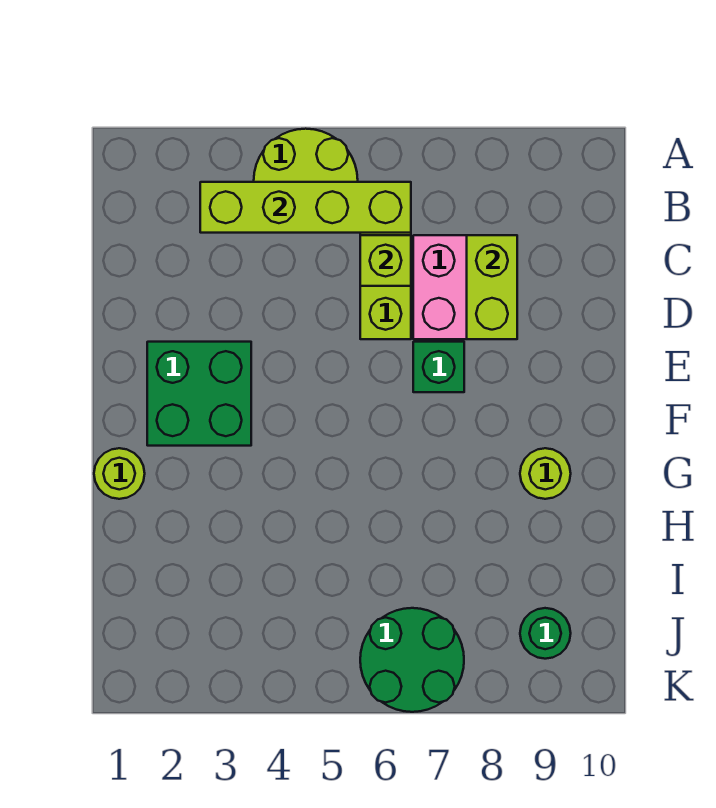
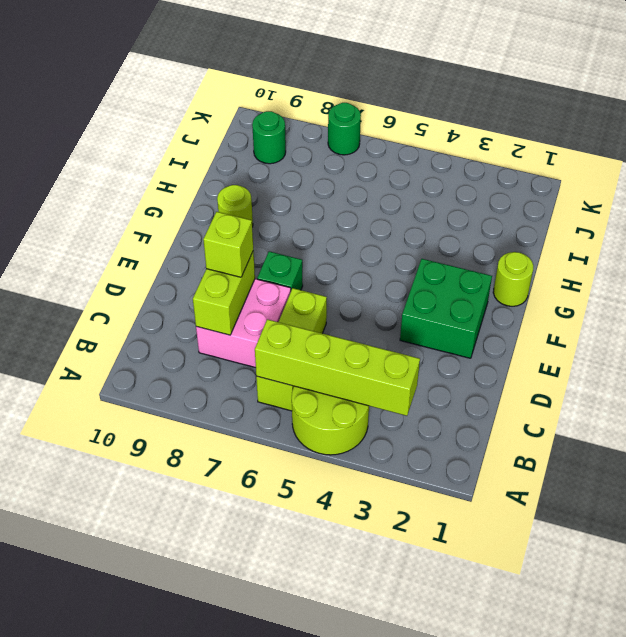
lime brick C6 level 2 -> lime brick D8 level 3
green round brick J6:K7 level 1 -> green round brick K7 level 1

